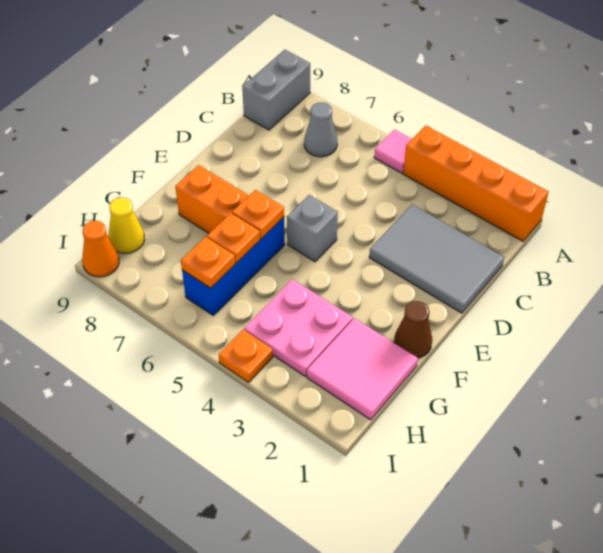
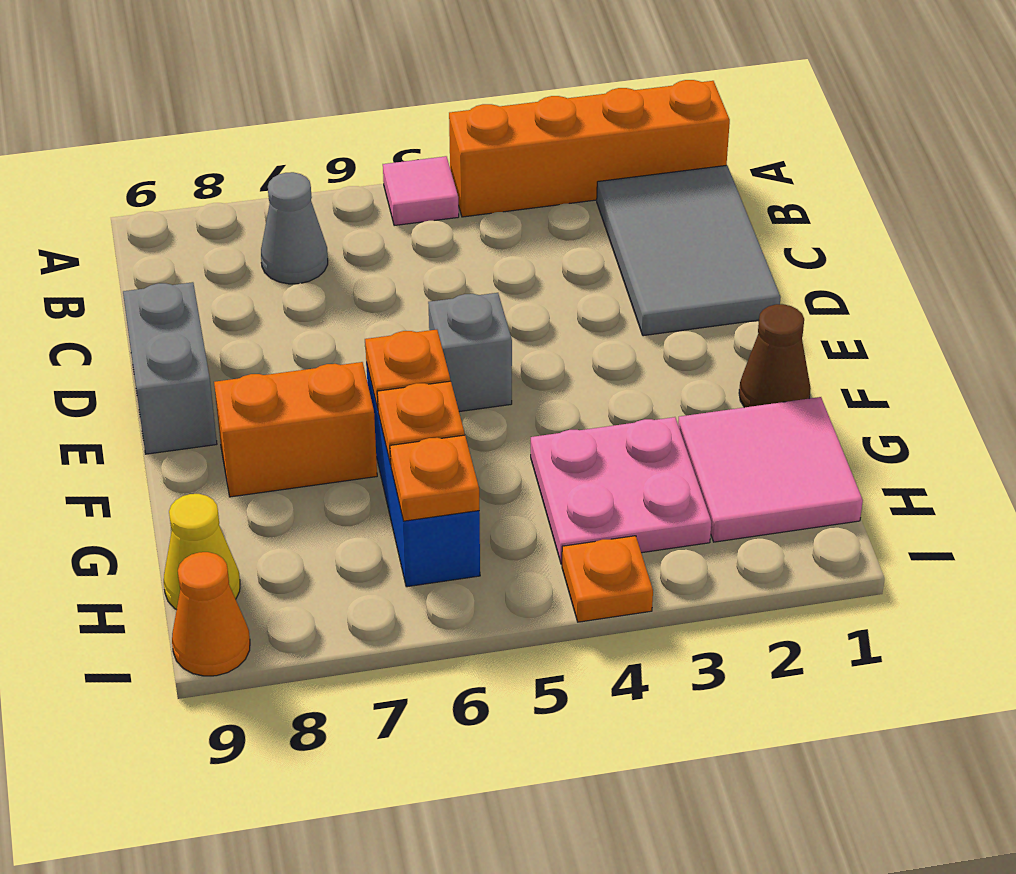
grey brick A9:B9 level 1 -> grey brick D9:E9 level 1
grey tile C1:D3 level 1 -> grey tile B1:D2 level 1

